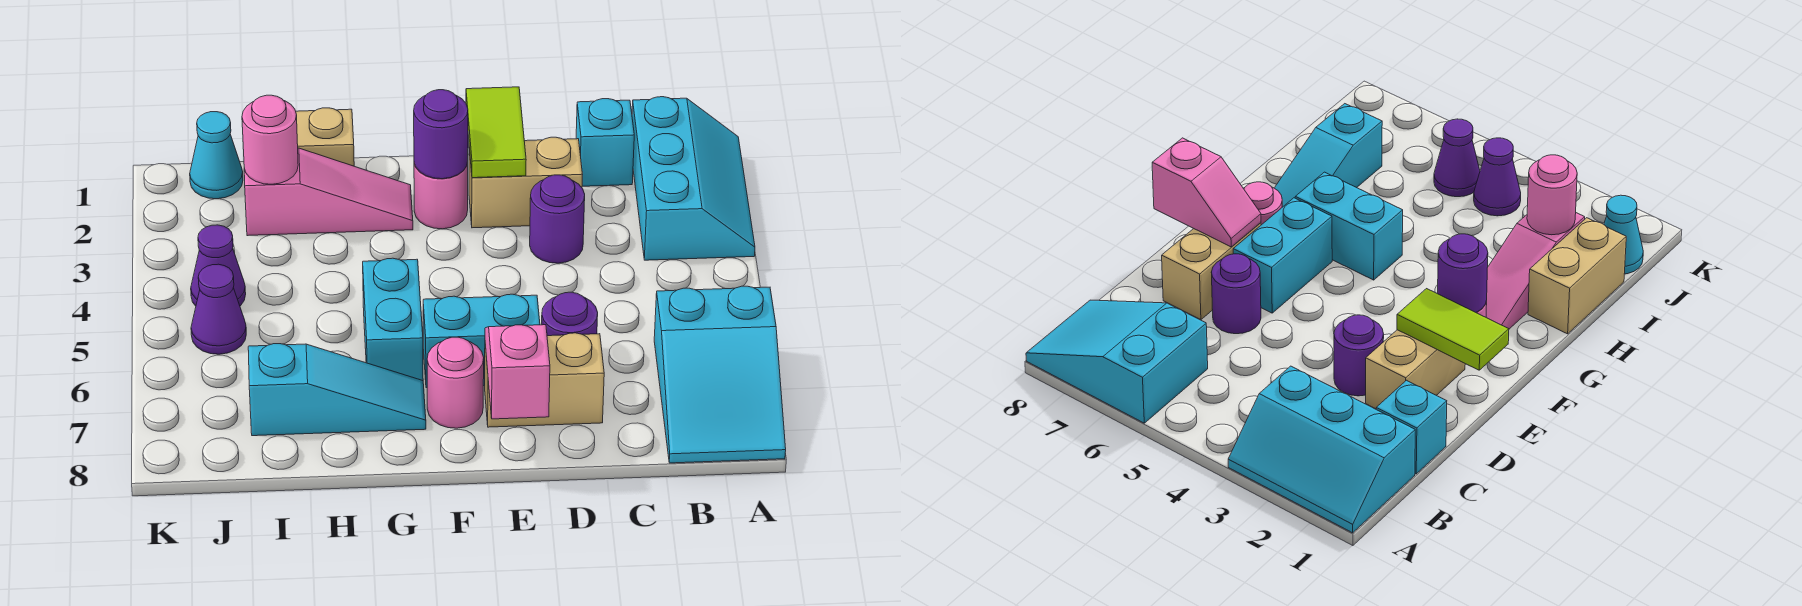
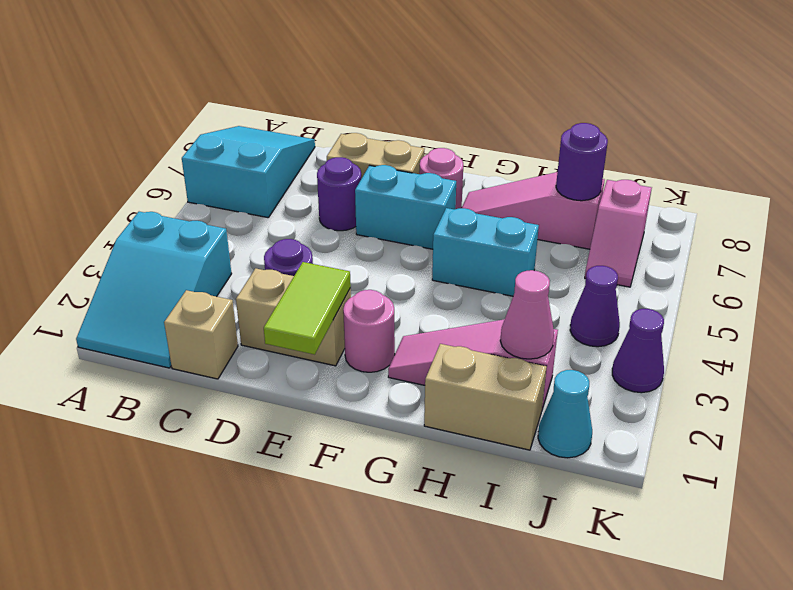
cyan slope A1:B3 level 1 top B -> cyan slope A1:B3 level 1 top 3
cyan brick C1 level 1 -> tan brick C1 level 1
pink slope E7:E8 level 2 top 8 -> pink slope J6:J7 level 1 top 7
purple round brick F2 level 2 -> purple round brick I7 level 2
cyan brick G5:G6 level 1 -> cyan brick G5:H5 level 1
cyan slope G7:I7 level 1 top I -> pink slope G7:I7 level 1 top I
pink round brick I2 level 2 -> pink cone I2 level 2
purple cone J5 level 1 -> purple cone K3 level 1

